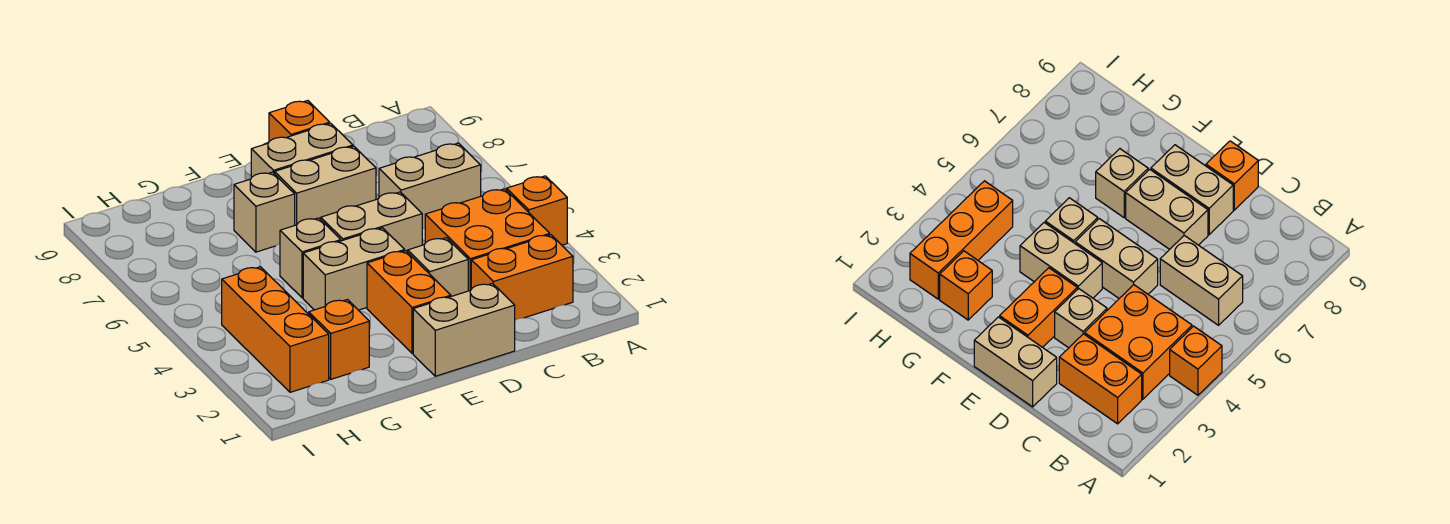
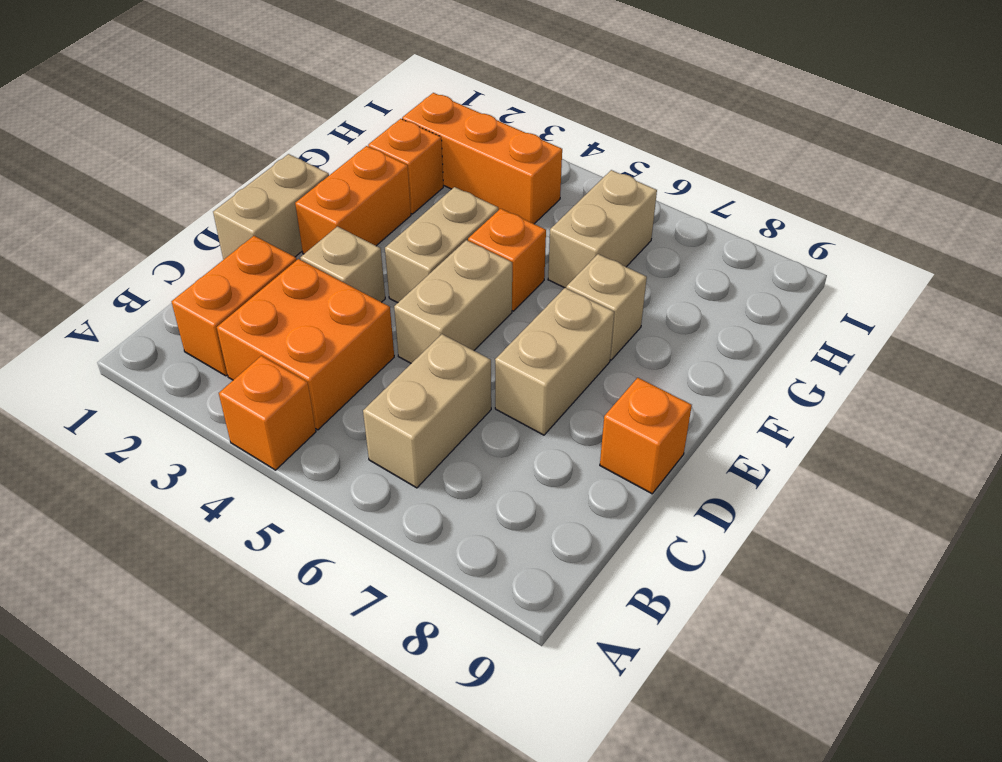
tan brick D8:E8 level 1 -> tan brick G6:H6 level 1
orange brick E2:E3 level 1 -> orange brick E2:F2 level 1
tan brick F5 level 1 -> orange brick F5 level 1

